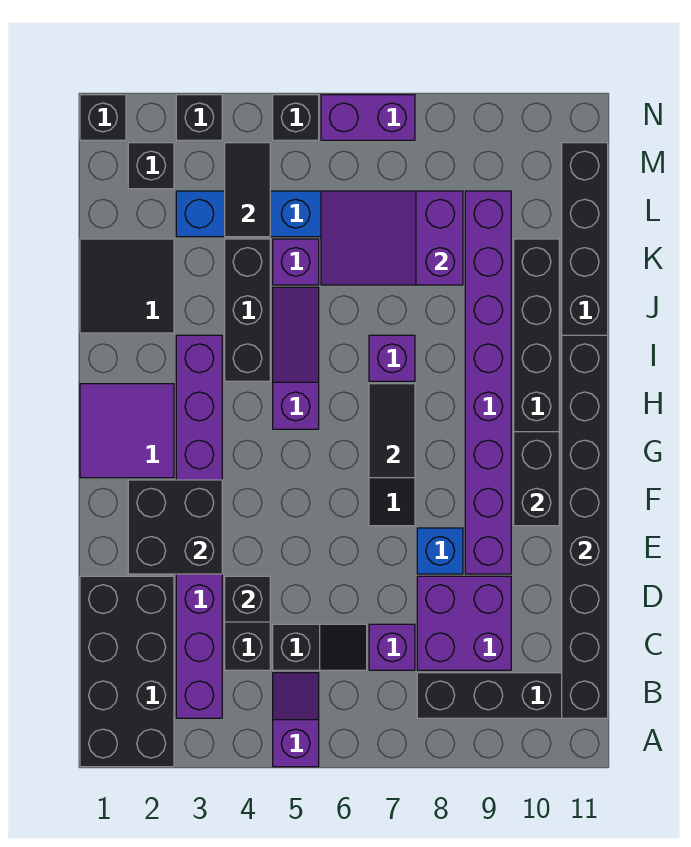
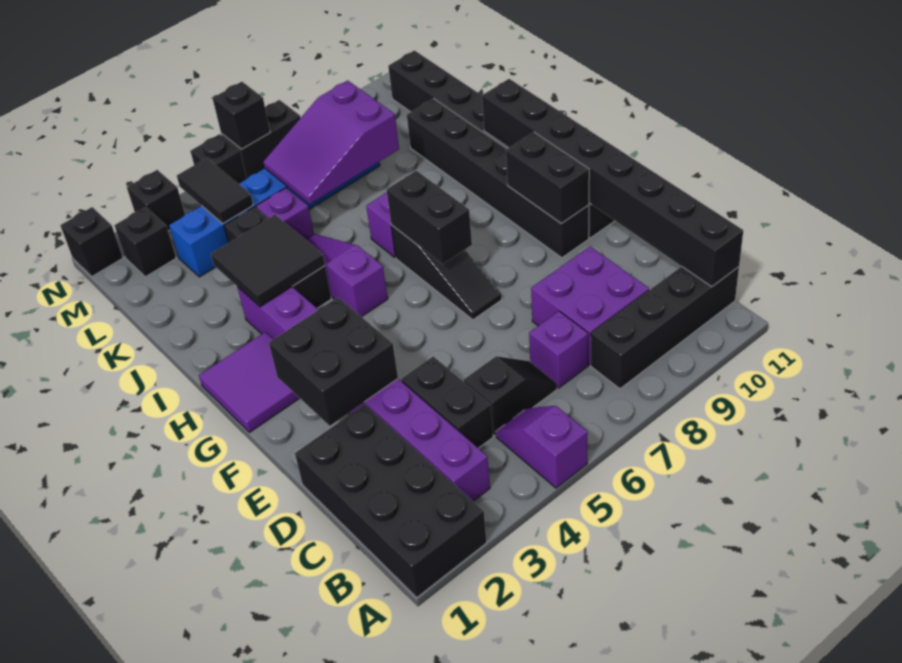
black brick D4 level 2 -> black brick N6 level 2
blue brick E8 level 1 -> none
purple brick E9:L9 level 1 -> none
black tile G7:H7 level 2 -> black brick G7:H7 level 2
black tile J1:K2 level 1 -> black tile I3:J4 level 2
purple brick N6:N7 level 1 -> black brick N6:N7 level 1

